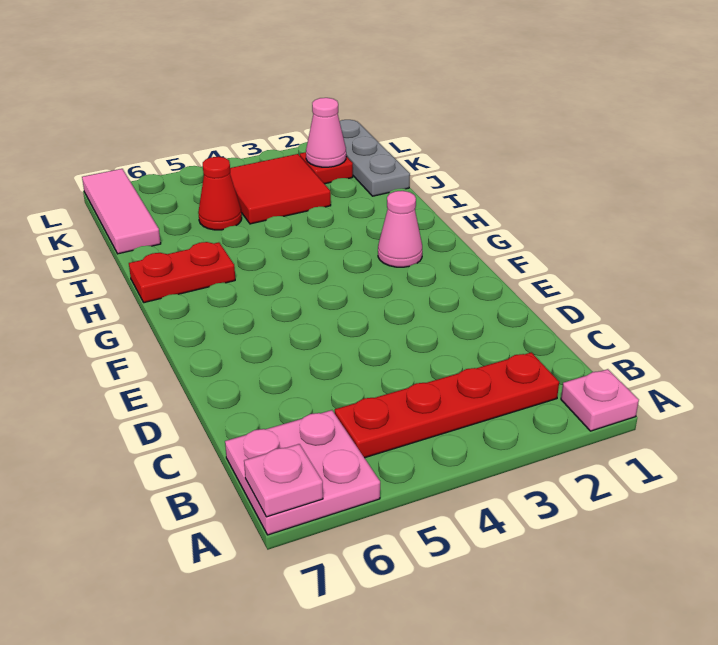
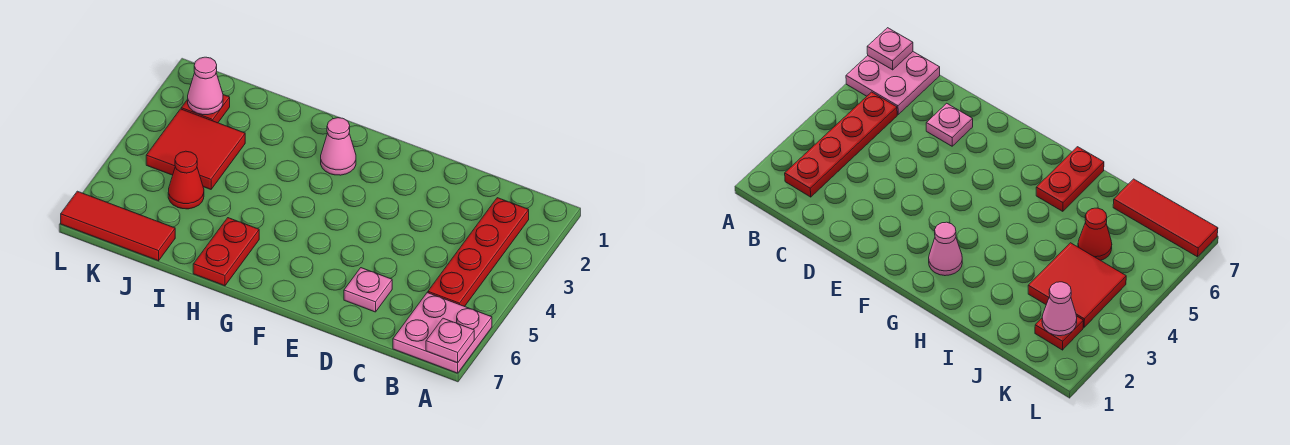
pink plate A1 level 1 -> pink plate D6 level 1
grey plate J1:L1 level 1 -> none
pink tile J7:L7 level 1 -> red tile J7:L7 level 1

